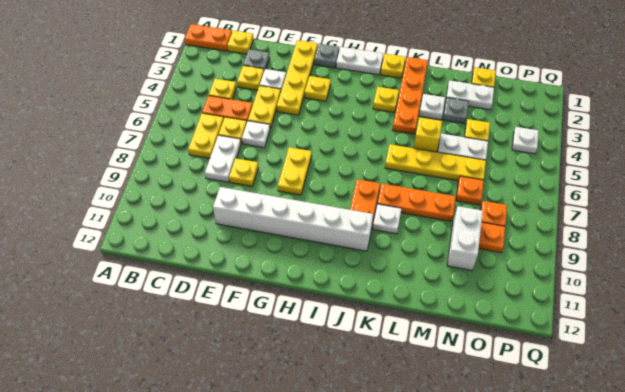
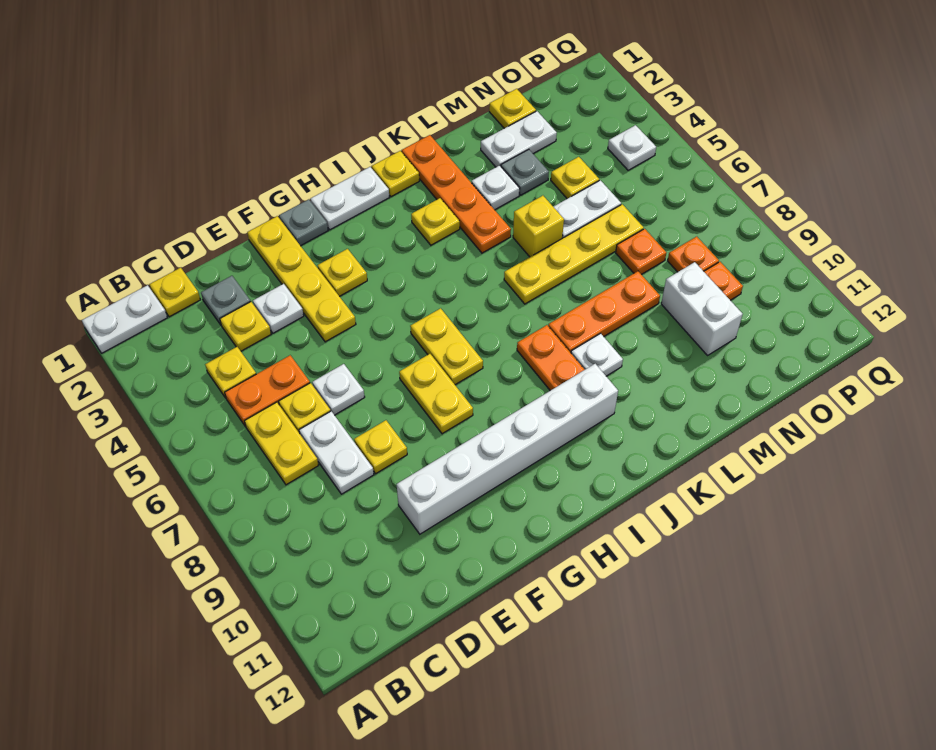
orange plate A1:B1 level 1 -> white plate A1:B1 level 1
yellow plate E4:E5 level 1 -> yellow plate H6:H7 level 1

